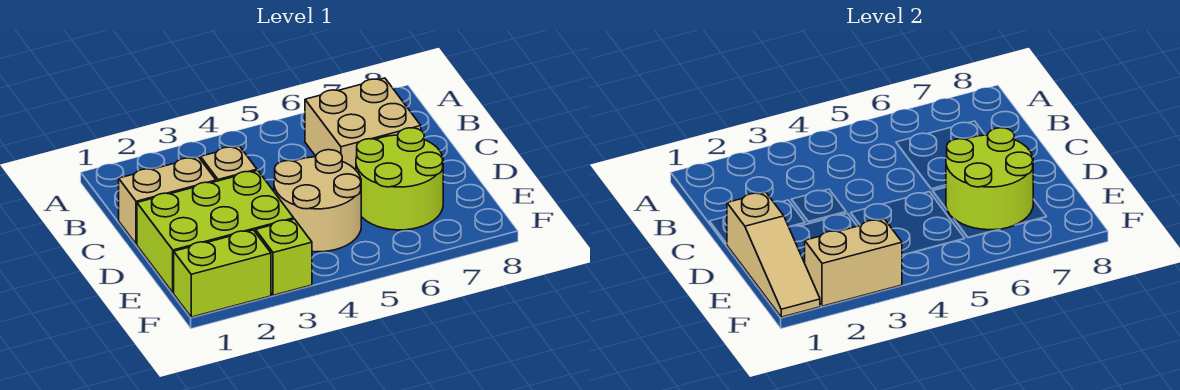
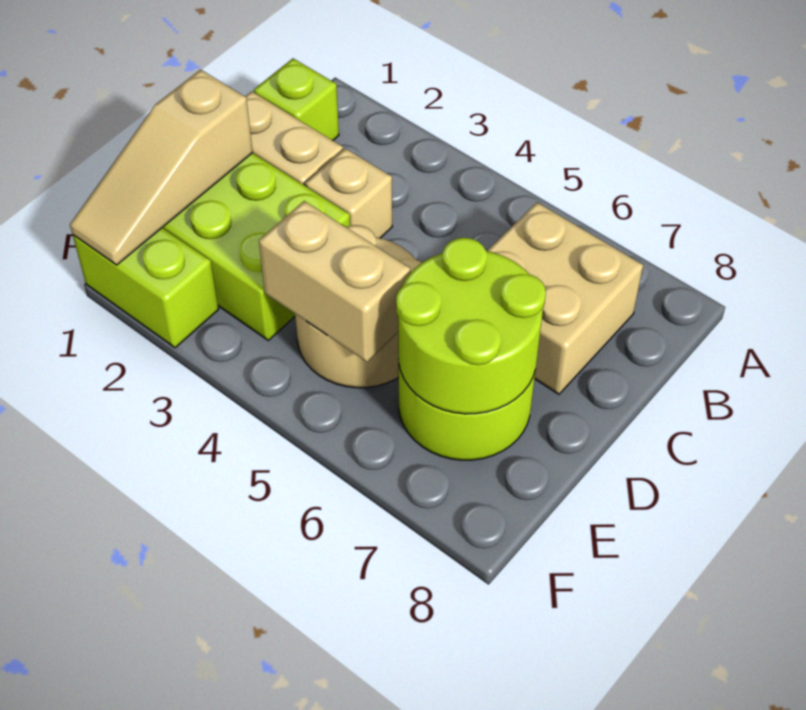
tan brick F2:F3 level 2 -> tan brick E4:E5 level 2
lime brick F3 level 1 -> lime brick B1 level 1

